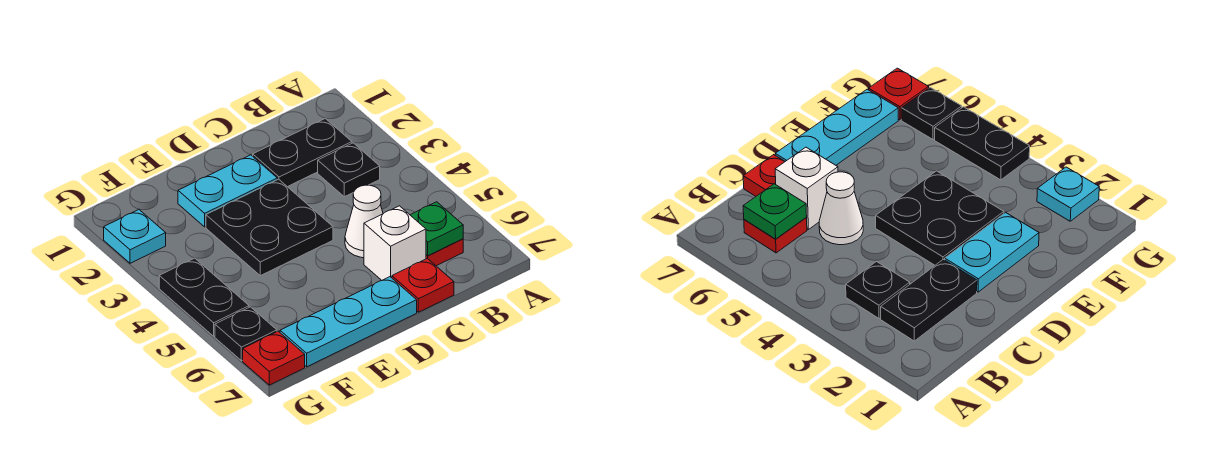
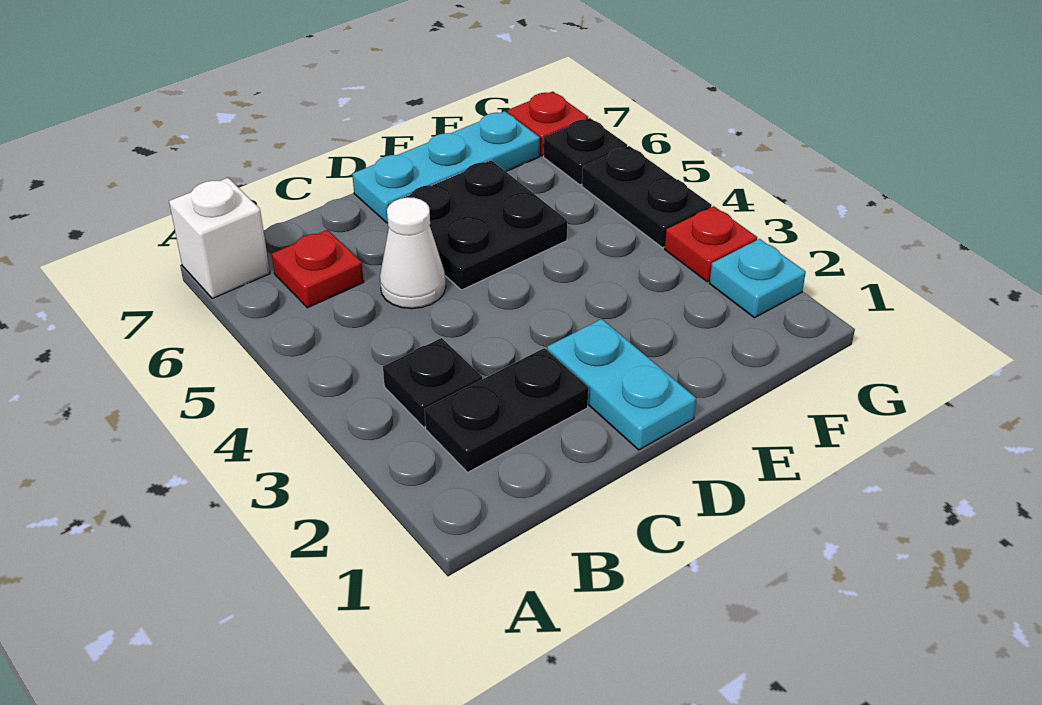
green plate B6 level 2 -> none
white brick C6 level 1 -> white brick A7 level 1
red plate C7 level 1 -> red plate G3 level 1
cyan plate D2:E2 level 1 -> cyan plate D1:D2 level 1
black plate D3:E4 level 1 -> black plate D5:E6 level 1

